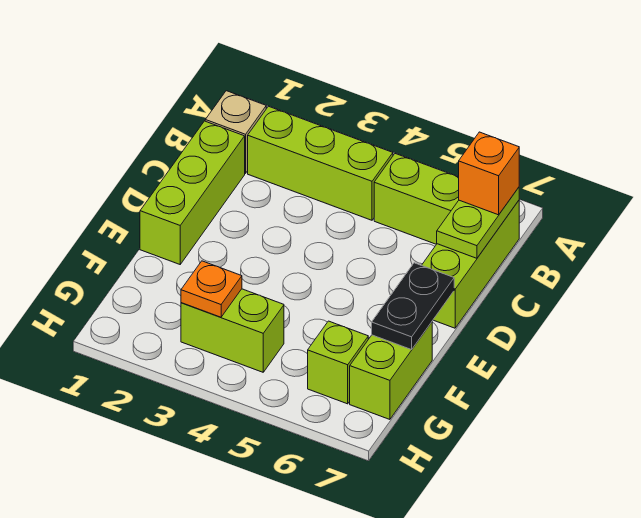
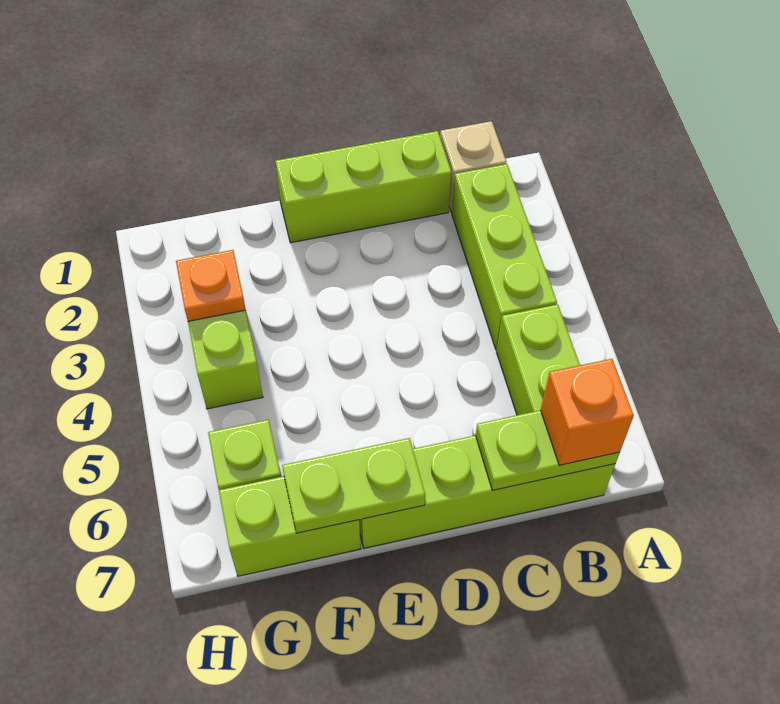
lime brick B7:D7 level 1 -> lime brick B7:E7 level 1
black plate E7:F7 level 2 -> lime plate E7:F7 level 2

